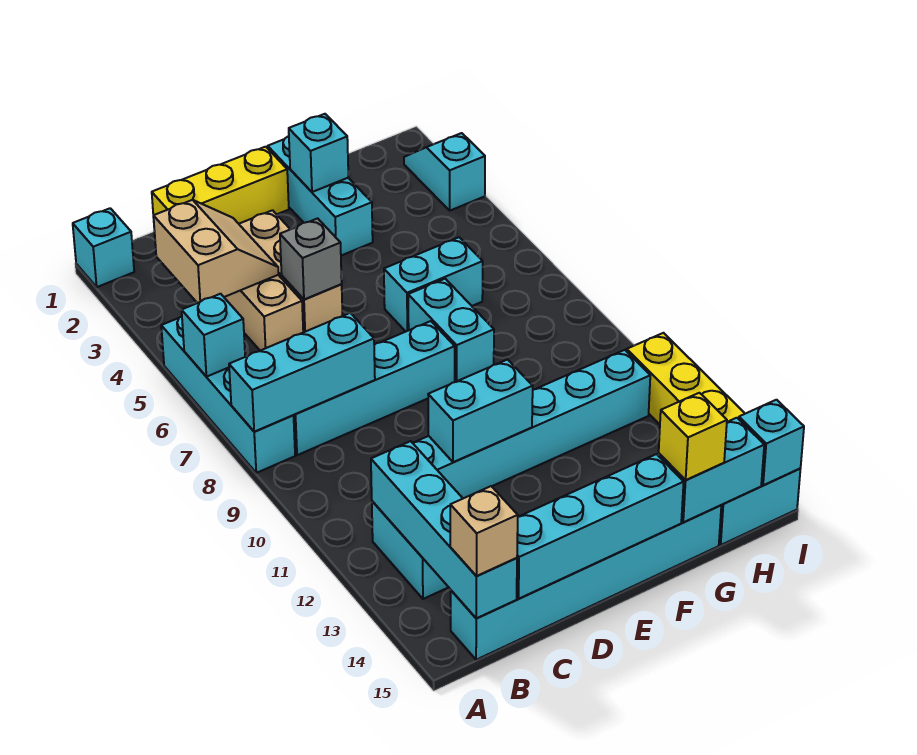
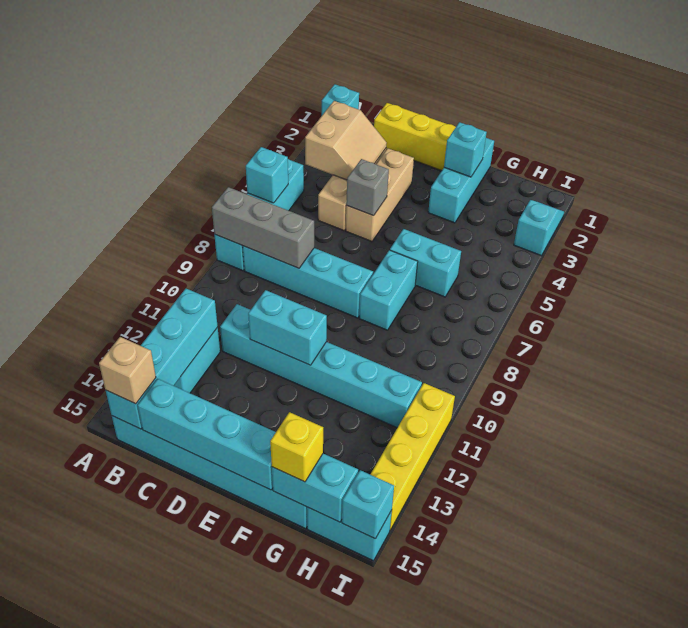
cyan brick A8:C8 level 2 -> grey brick A8:C8 level 2

